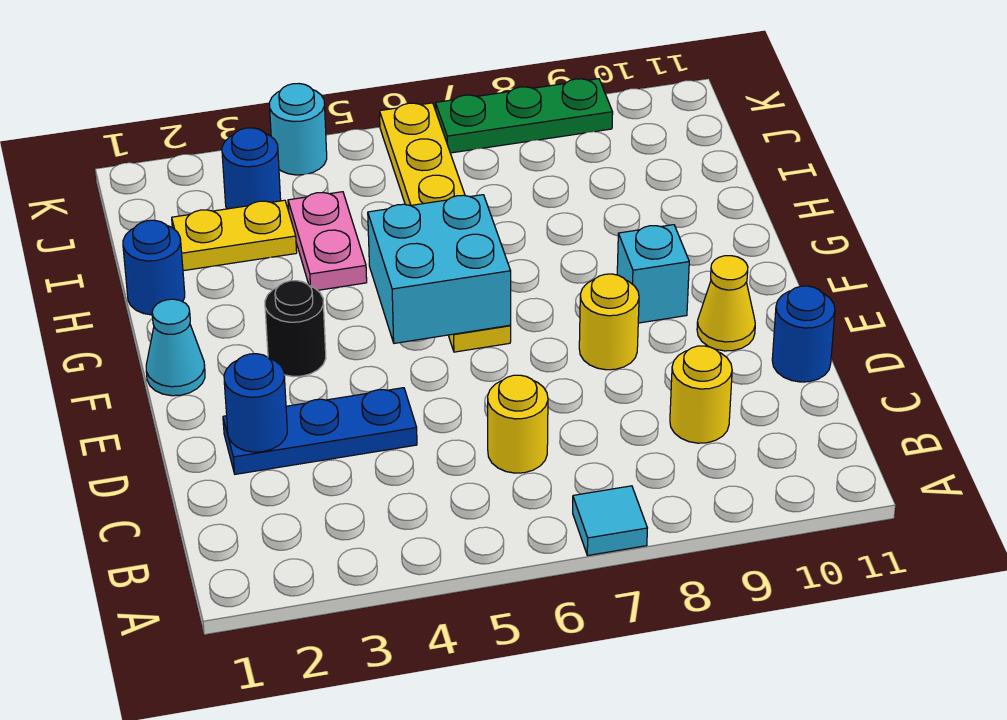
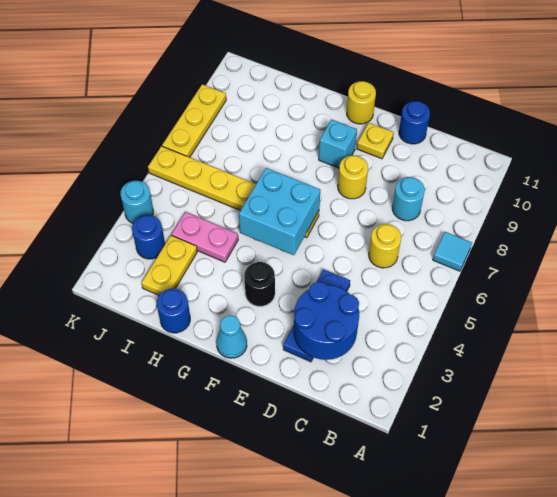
none -> cyan round brick C8 level 1
yellow round brick C9 level 1 -> yellow round brick F11 level 1
blue round brick D2 level 2 -> blue round brick C2:D3 level 2
yellow cone E10 level 1 -> yellow plate E10 level 1
green plate K7:K9 level 1 -> yellow plate K7:K9 level 1

